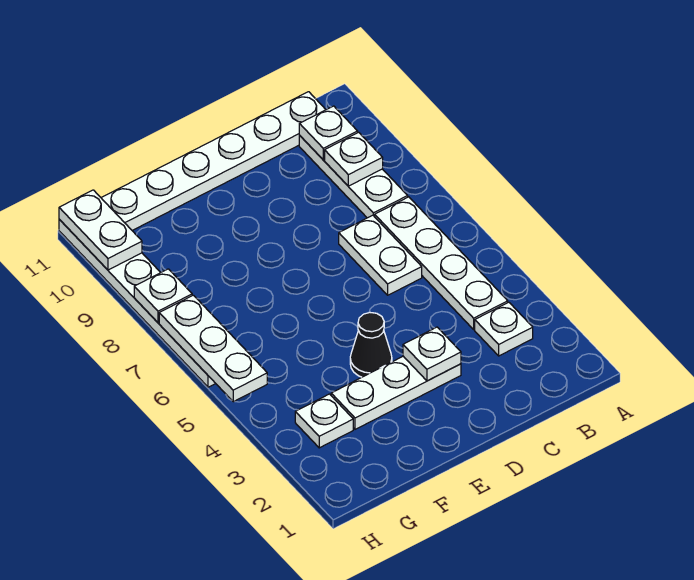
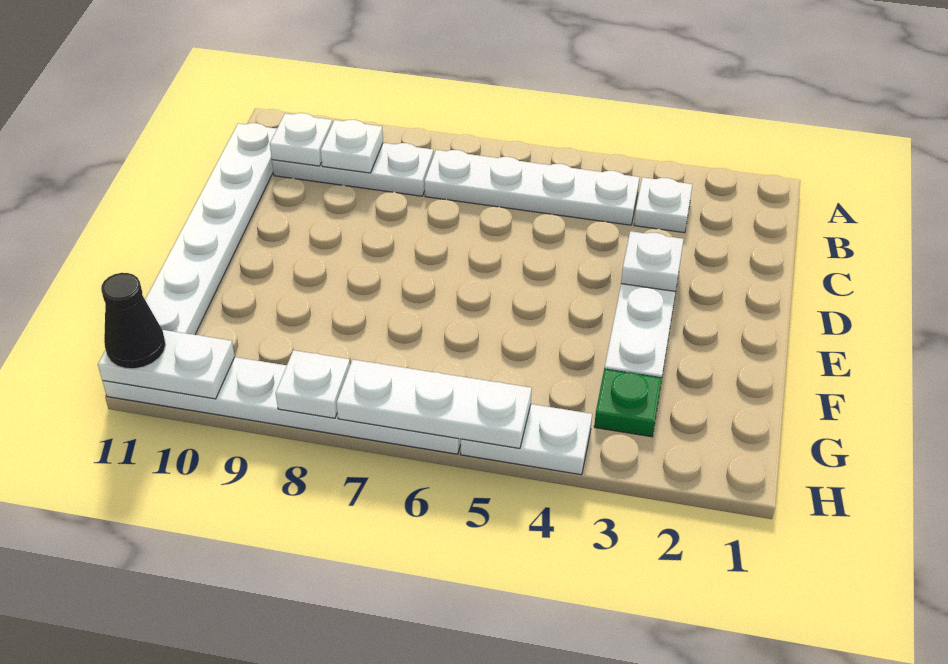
white plate C6:C7 level 1 -> white plate H4:H5 level 1
black cone E4 level 1 -> black cone H11 level 3
white plate G3 level 1 -> green plate G3 level 1

